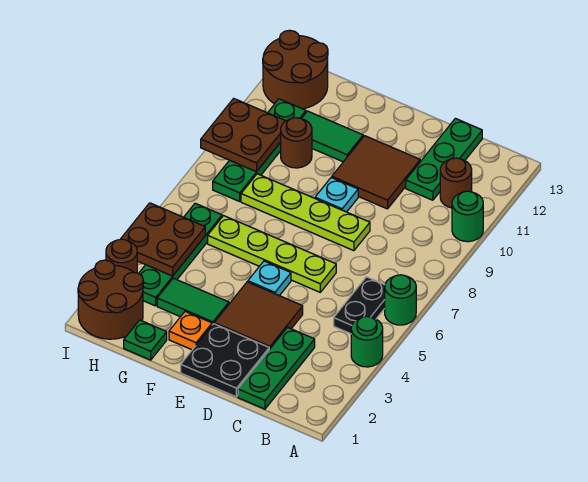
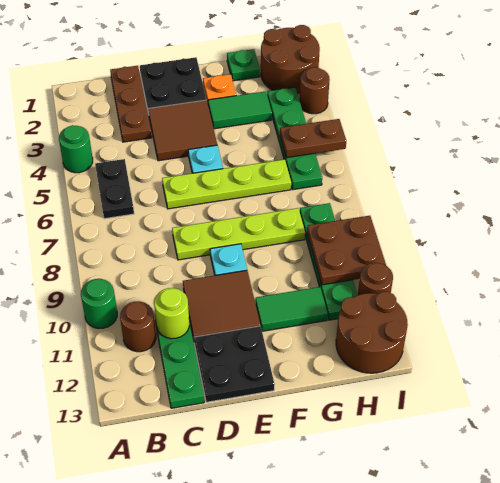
green round brick A6 level 1 -> none
green plate C1:C3 level 1 -> brown plate C1:C3 level 1
none -> lime round brick C11 level 2
none -> black plate D12:E13 level 1
brown round brick G10 level 1 -> brown round brick I11 level 1
brown plate H4:I5 level 2 -> brown plate H5:I5 level 2

